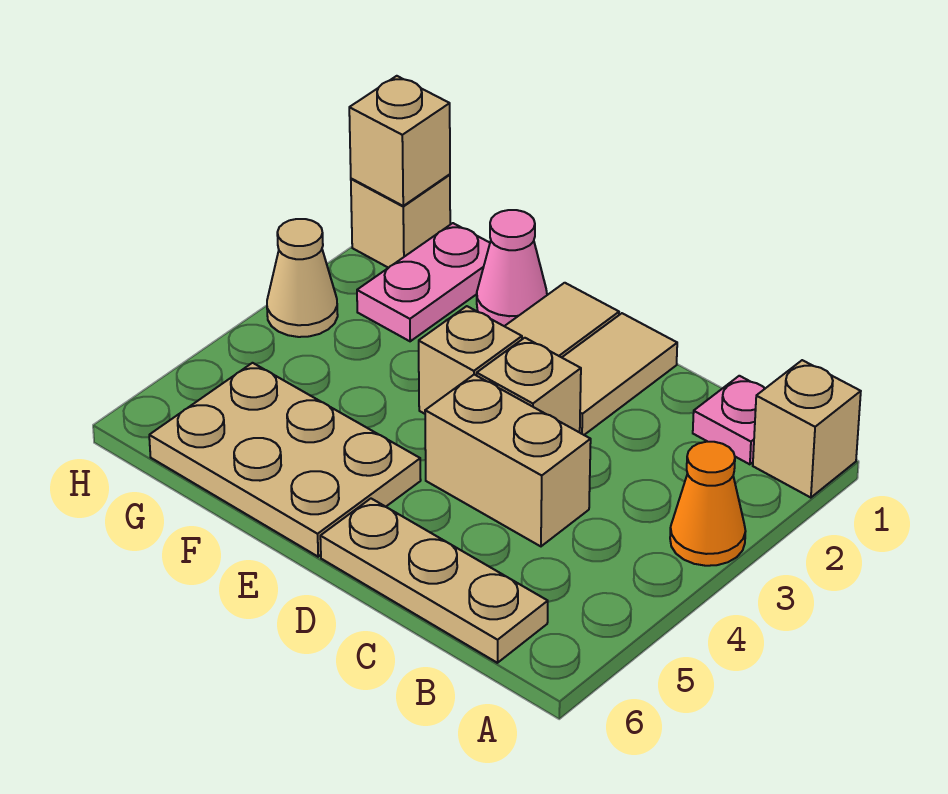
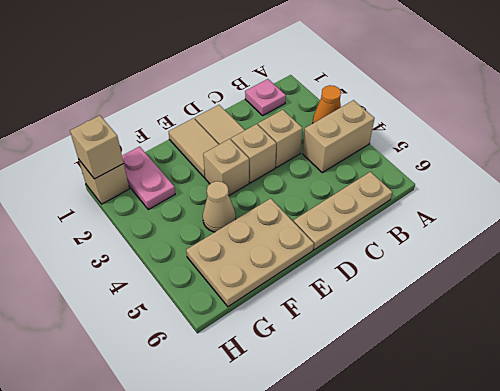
tan brick A1 level 1 -> tan brick C3 level 1
tan brick C4:D4 level 1 -> tan brick A4:B4 level 1
pink cone F1 level 1 -> none
tan cone H3 level 1 -> tan cone F4 level 1

